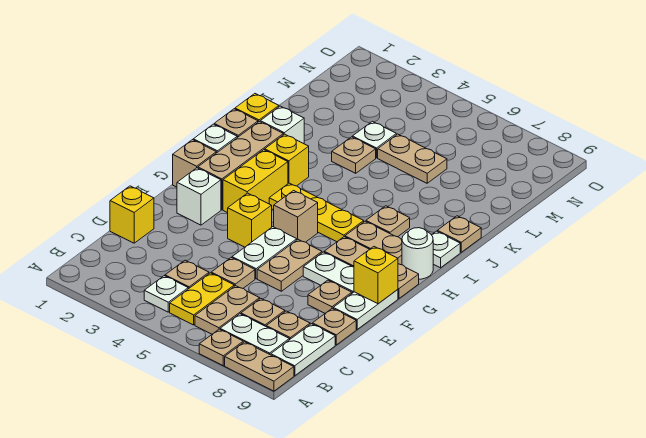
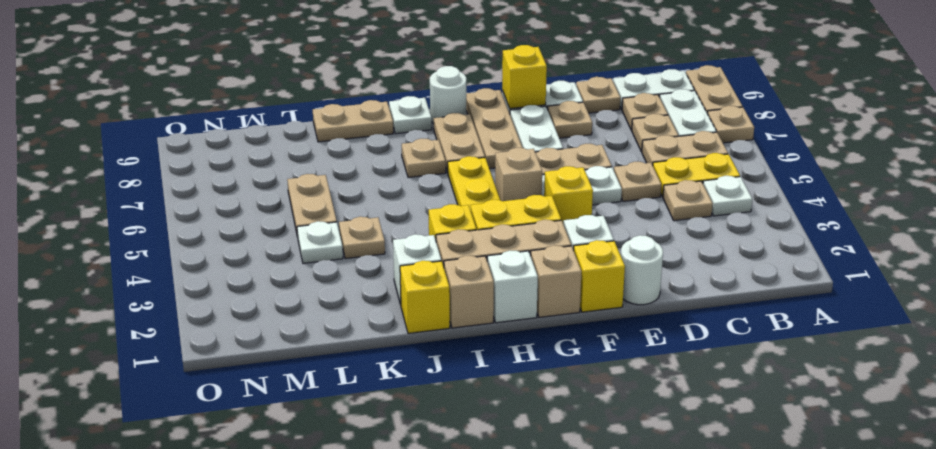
yellow brick D1 level 1 -> yellow brick F1 level 1
none -> white round brick E1 level 1
tan plate J9 level 1 -> tan plate J9:K9 level 1

